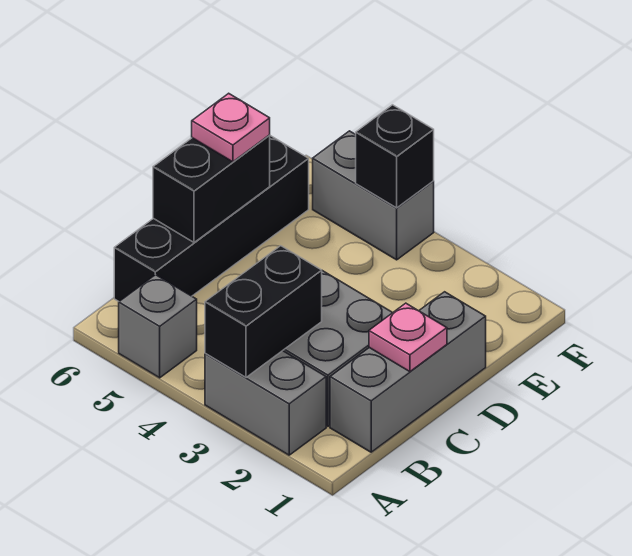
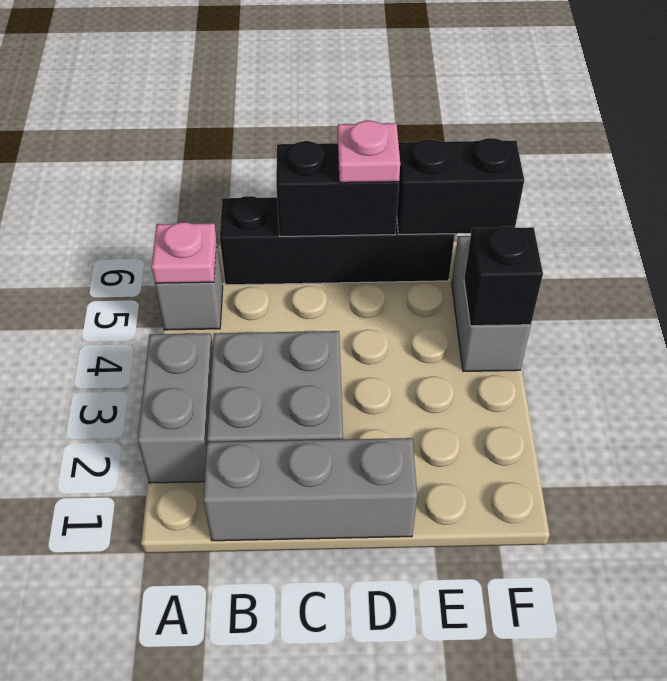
black brick A3:B3 level 2 -> black brick E6:F6 level 2
pink plate C1 level 2 -> pink plate A5 level 2

